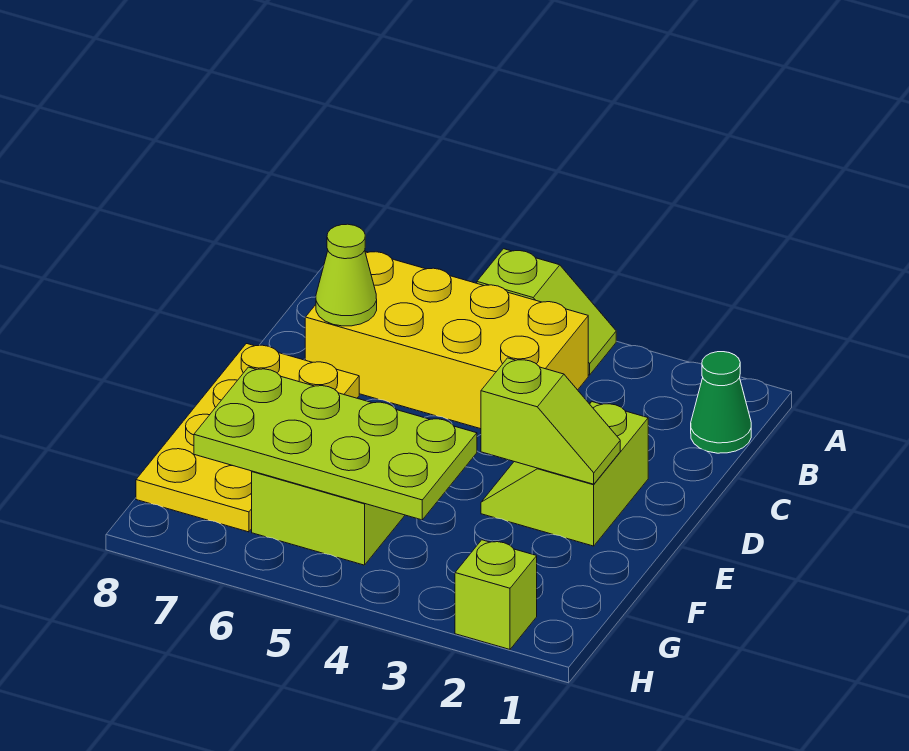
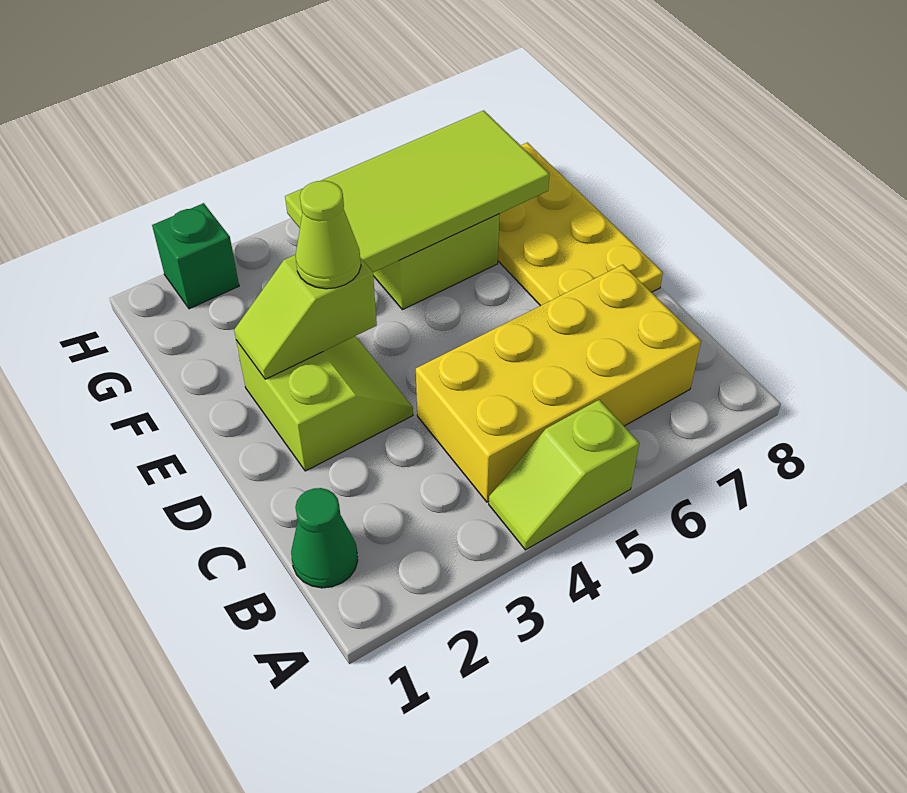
lime cone C7 level 2 -> lime cone E3 level 3
lime plate F4:G7 level 2 -> lime tile F4:G7 level 2
lime brick H2 level 1 -> green brick H2 level 1

